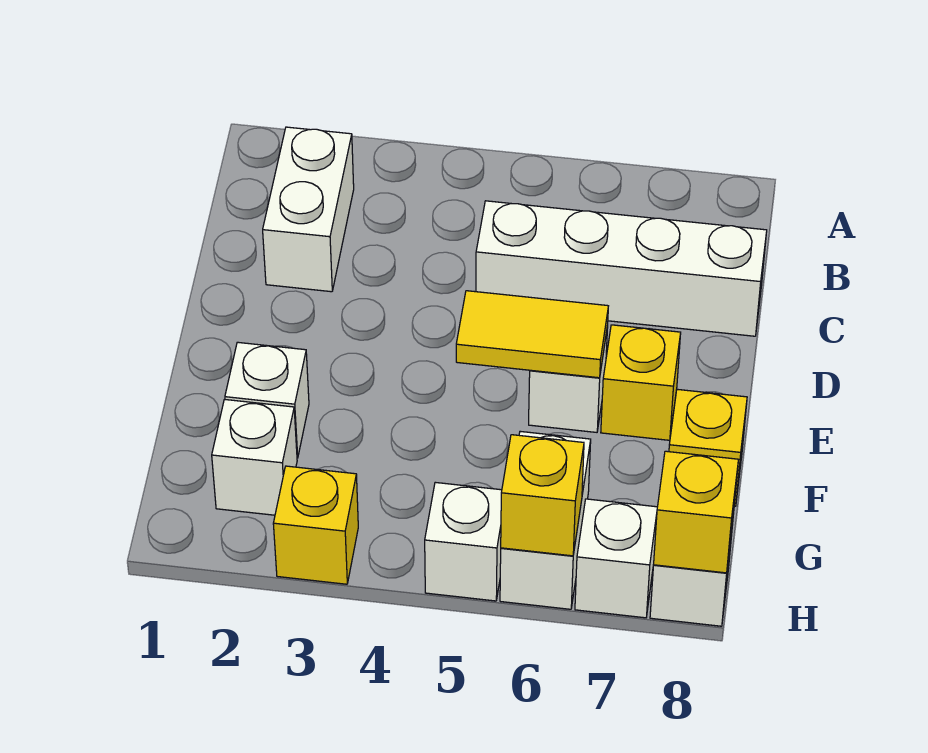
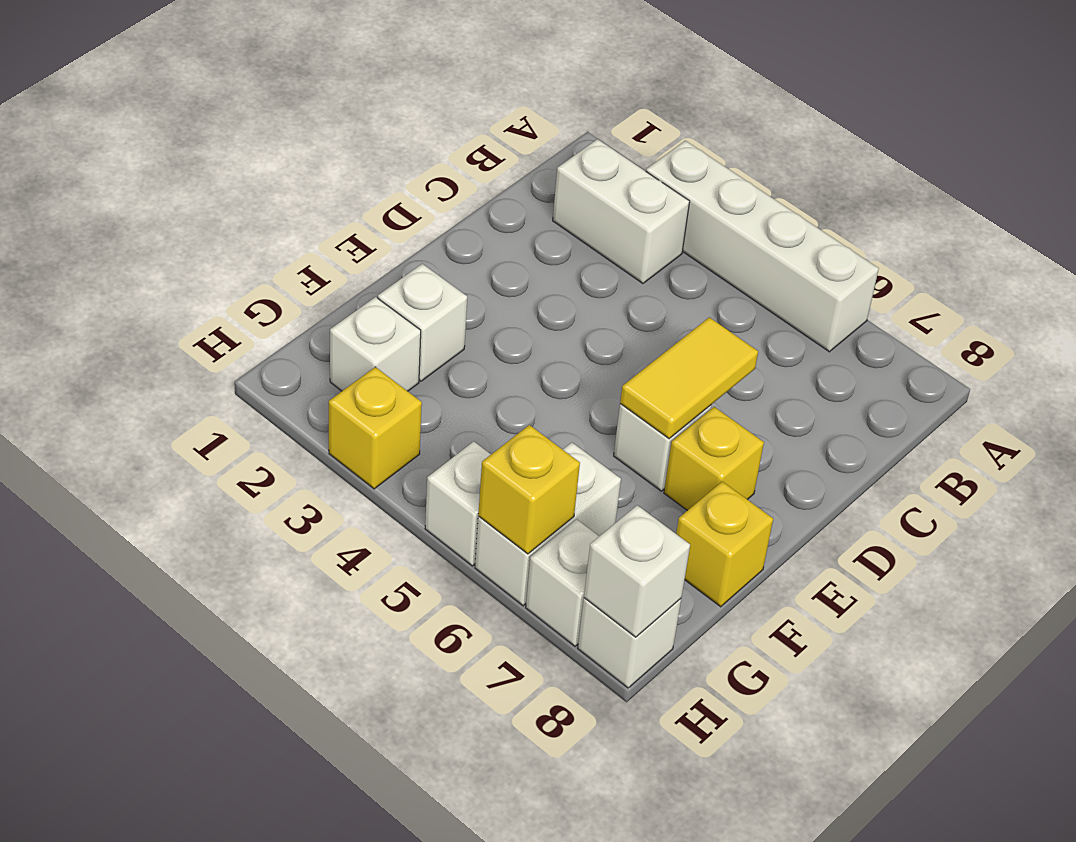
white brick B2:C2 level 1 -> white brick B2:B3 level 1
white brick C5:C8 level 1 -> white brick A3:A6 level 1
yellow tile E5:E6 level 2 -> yellow tile D6:E6 level 2
yellow brick H8 level 2 -> white brick H8 level 2

